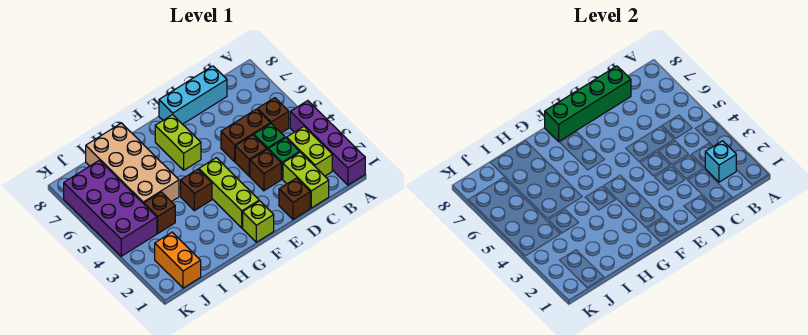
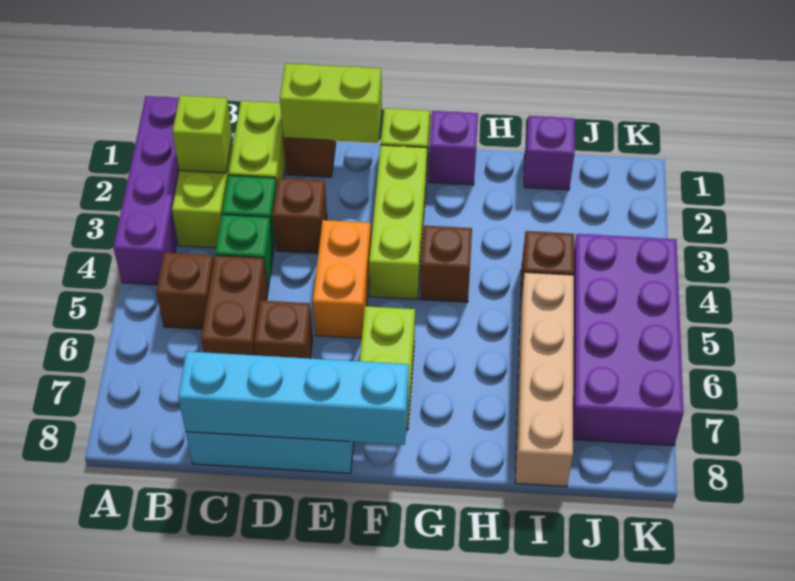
cyan brick B2 level 2 -> lime brick B2 level 2
brown brick C5:D5 level 1 -> brown brick C5:C6 level 1
green brick C8:F8 level 2 -> cyan brick C8:F8 level 2
none -> lime brick D1:E1 level 2
brown brick D4 level 1 -> brown brick D6 level 1
none -> purple brick G1 level 1
tan brick H5:I8 level 1 -> tan brick I5:I8 level 1
none -> purple brick I1 level 1
orange brick J1:J2 level 1 -> orange brick E4:E5 level 1

